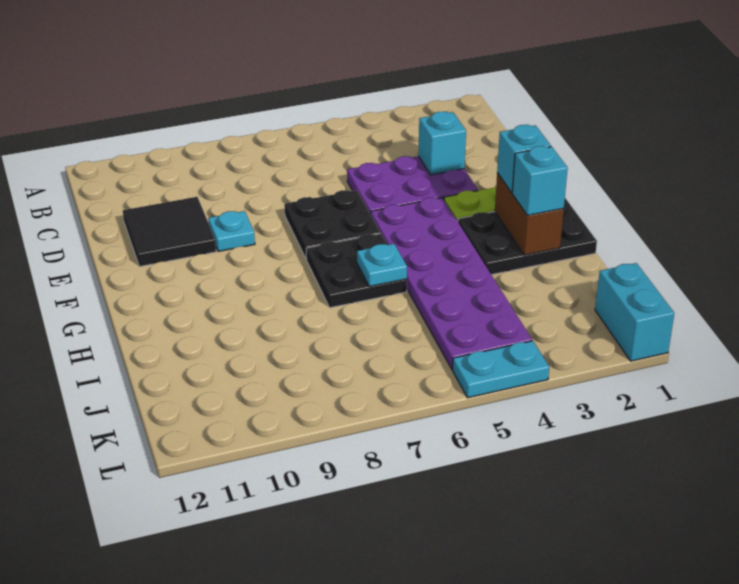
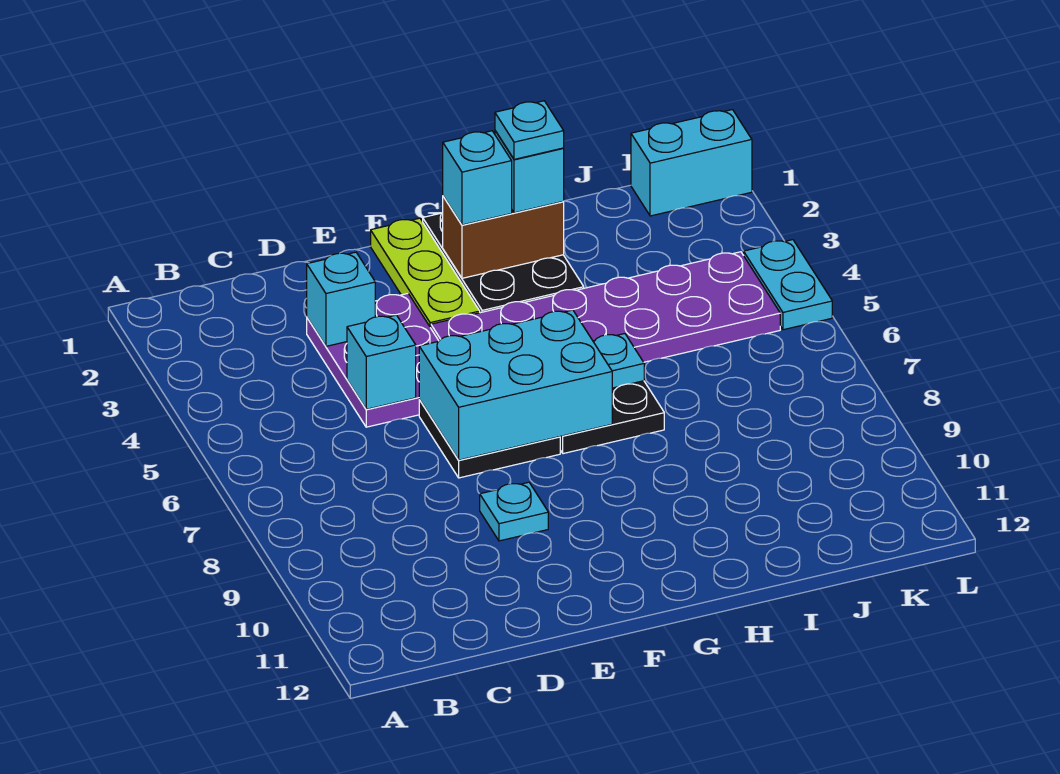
none -> cyan brick D5 level 2
black tile D10:E11 level 1 -> none
none -> cyan brick E6:G7 level 2
none -> cyan plate H2 level 4

